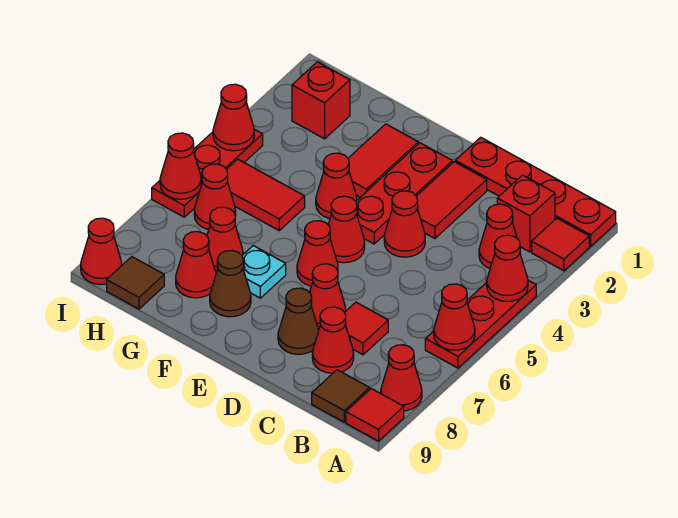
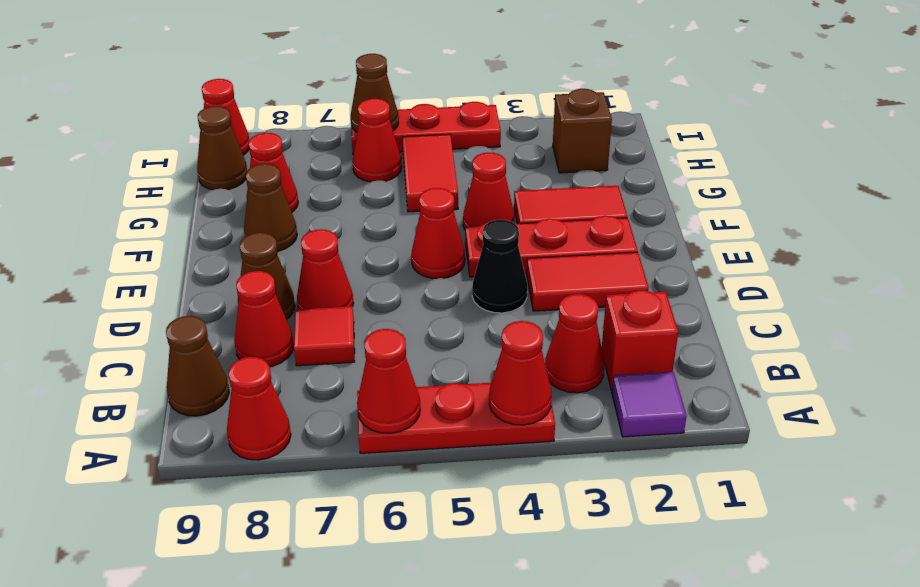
red plate A1:D1 level 1 -> none
red tile A2 level 1 -> purple tile A2 level 1
red tile A9 level 1 -> none
brown tile B9 level 1 -> brown cone B9 level 1
red cone D4 level 1 -> black cone D4 level 1
red cone E6 level 1 -> none
cyan plate F7 level 1 -> none
red cone G7 level 1 -> none
red brick H2 level 1 -> brown brick H2 level 1
brown tile H9 level 1 -> brown cone H9 level 1
red cone I4 level 2 -> none
red cone I6 level 2 -> brown cone I6 level 2

